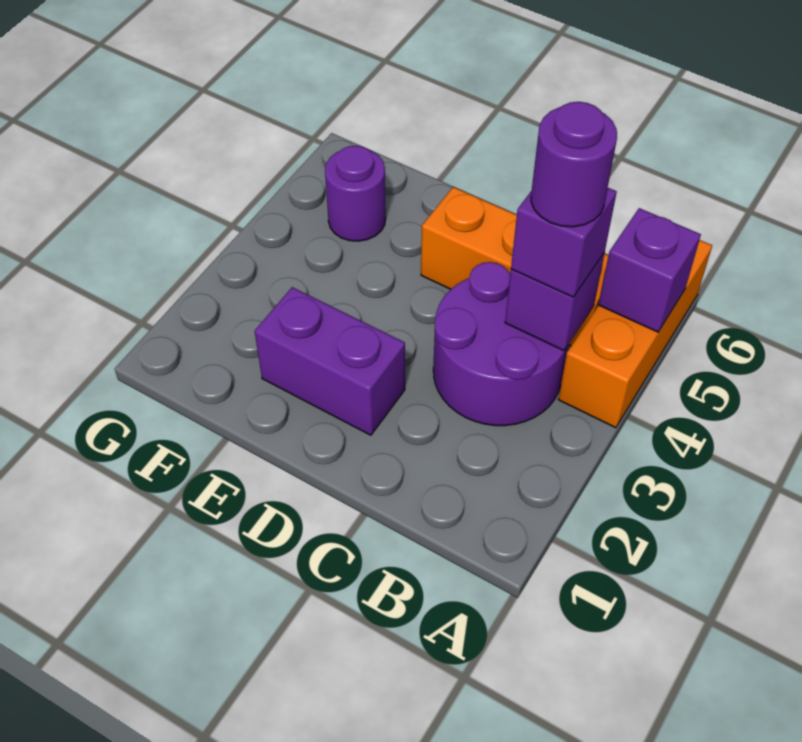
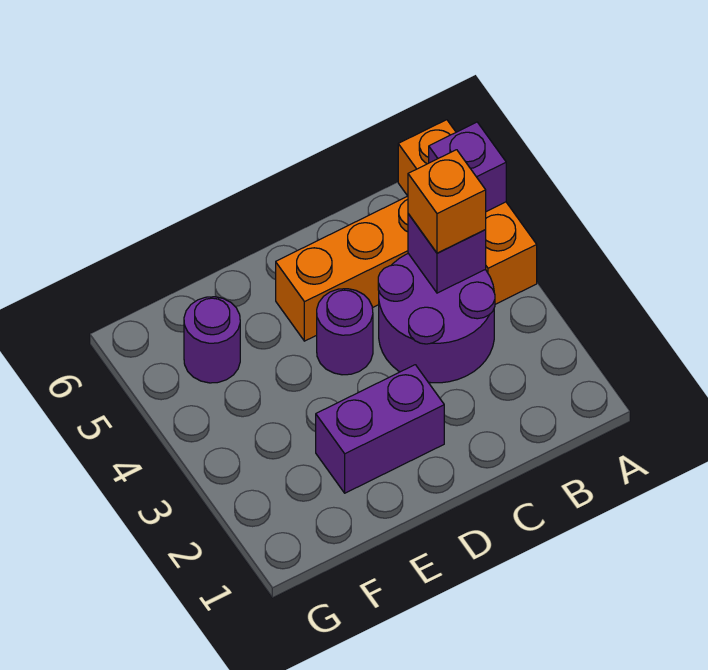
purple brick B4 level 3 -> orange brick B4 level 3
purple round brick B4 level 4 -> purple round brick D4 level 1

